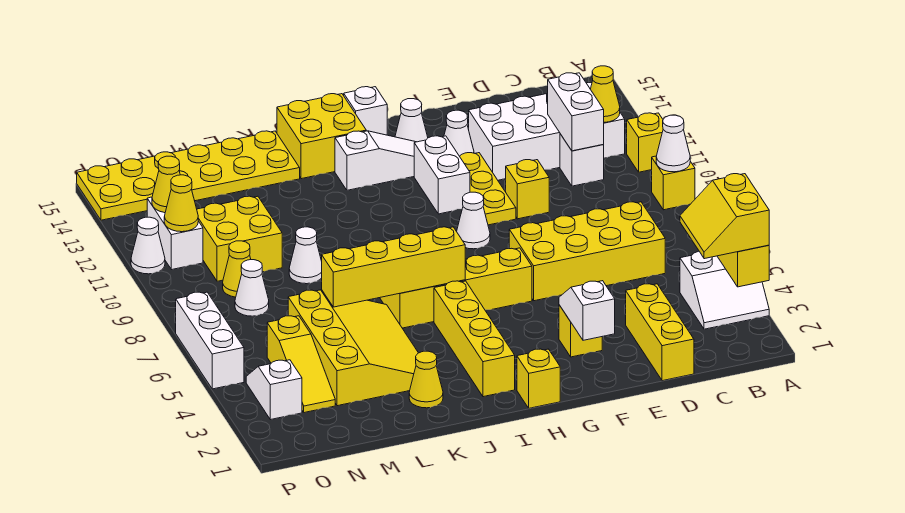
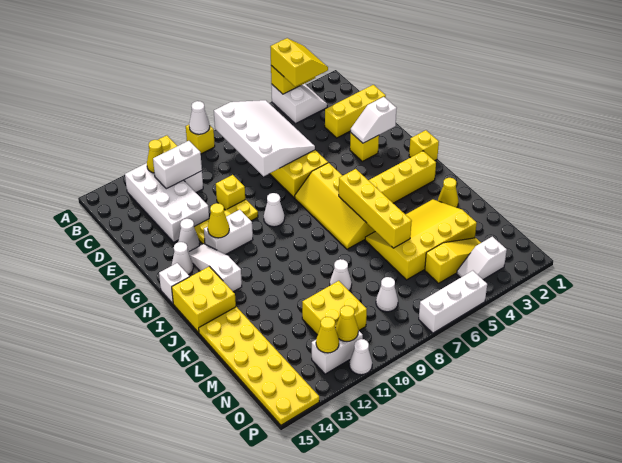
yellow slope A3:B4 level 3 top A -> yellow slope A3:B4 level 3 top 4
none -> white slope B6:E8 level 2 top 8
yellow cone N9 level 1 -> yellow cone G12 level 2

